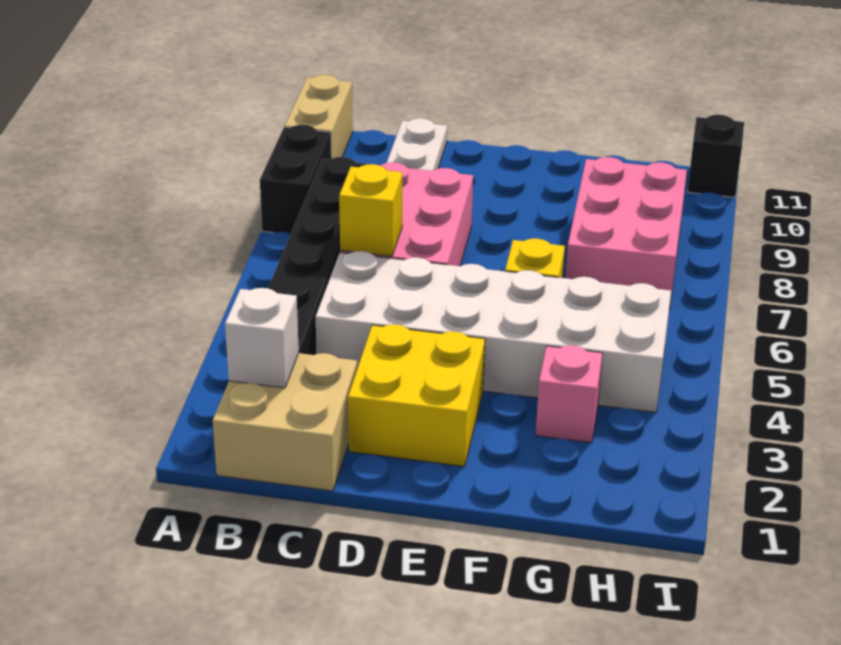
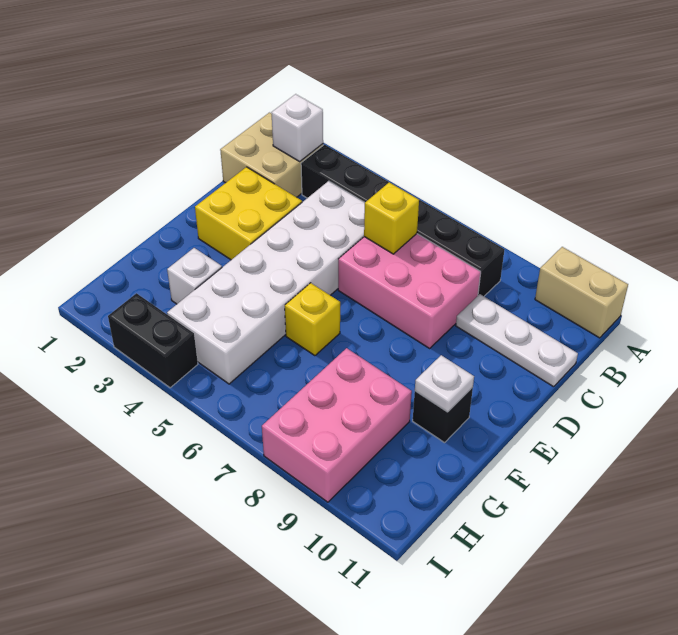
black brick A8:A9 level 1 -> black brick I3:I4 level 1
none -> white plate F10 level 2
pink brick G3 level 1 -> white brick G3 level 1
pink brick G7:H9 level 1 -> pink brick G8:I9 level 1
black brick I11 level 1 -> black brick F10 level 1

